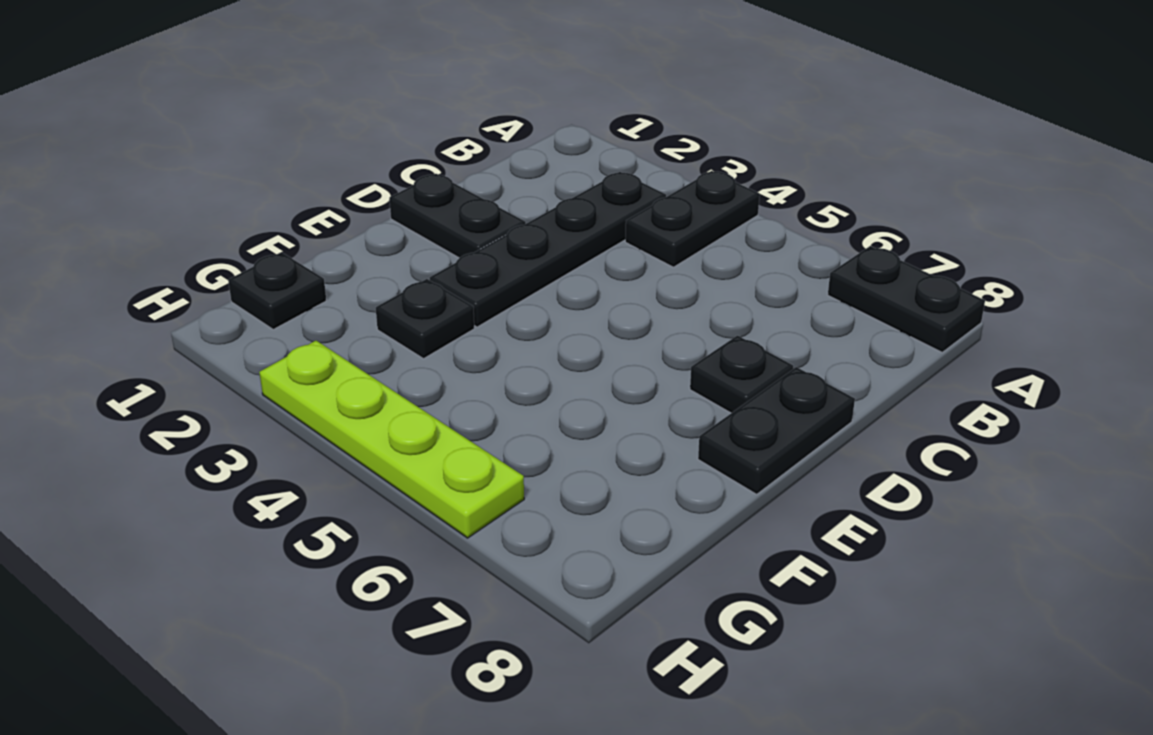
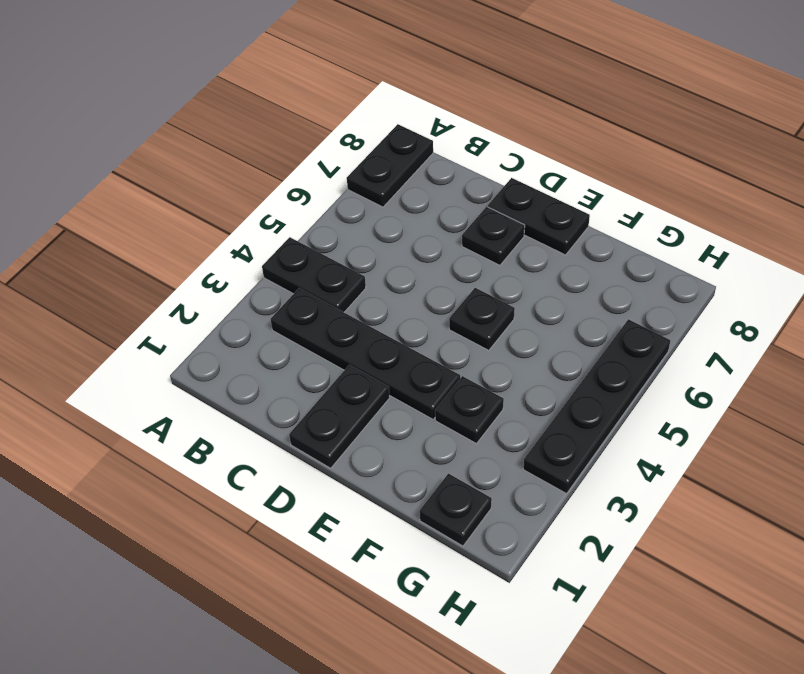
none -> black plate E5 level 1
lime plate H3:H6 level 1 -> black plate H3:H6 level 1

